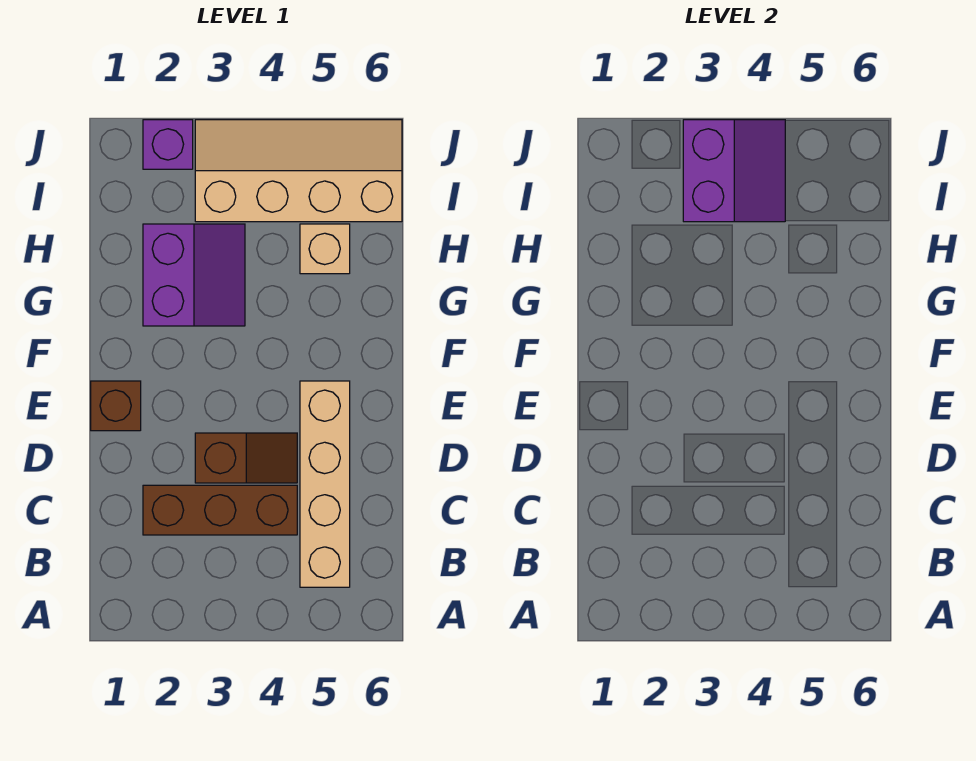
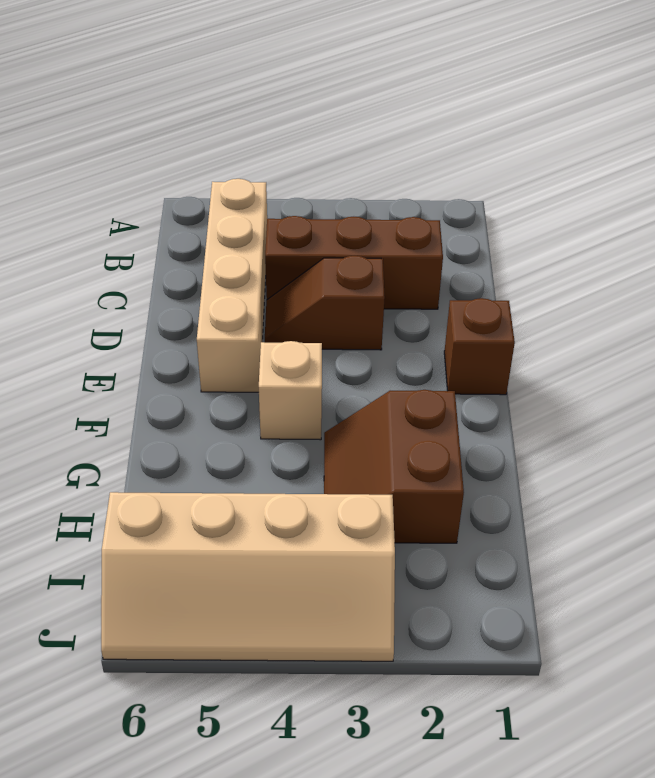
purple slope G2:H3 level 1 top 2 -> brown slope G2:H3 level 1 top 2
tan brick H5 level 1 -> tan brick F4 level 1
purple slope I3:J4 level 2 top 3 -> none
purple brick J2 level 1 -> none

